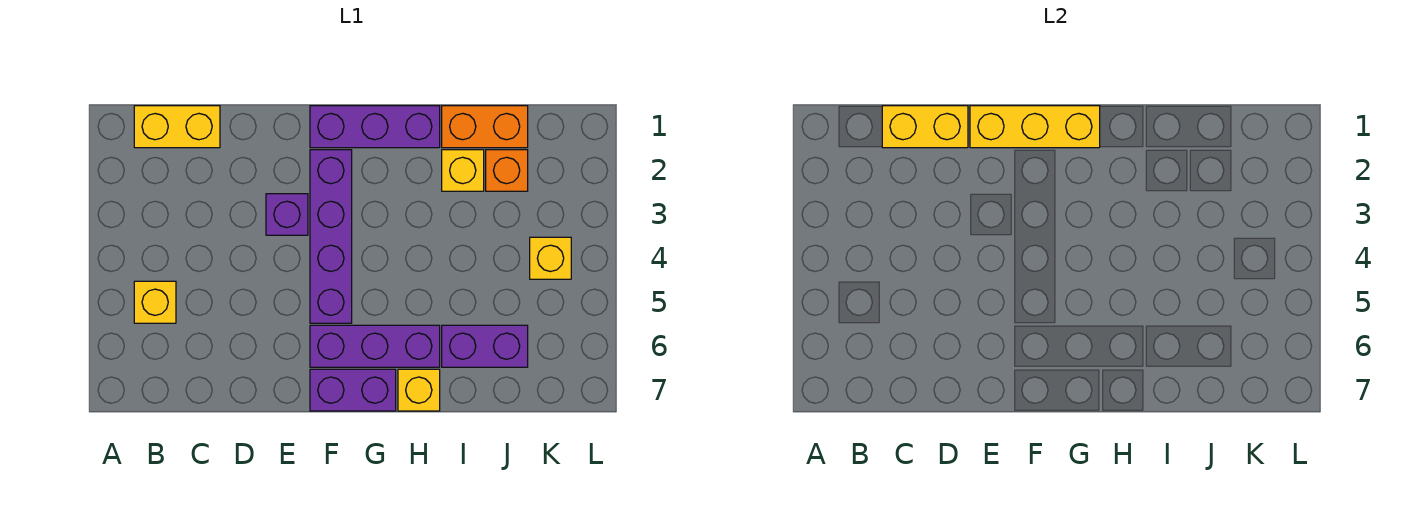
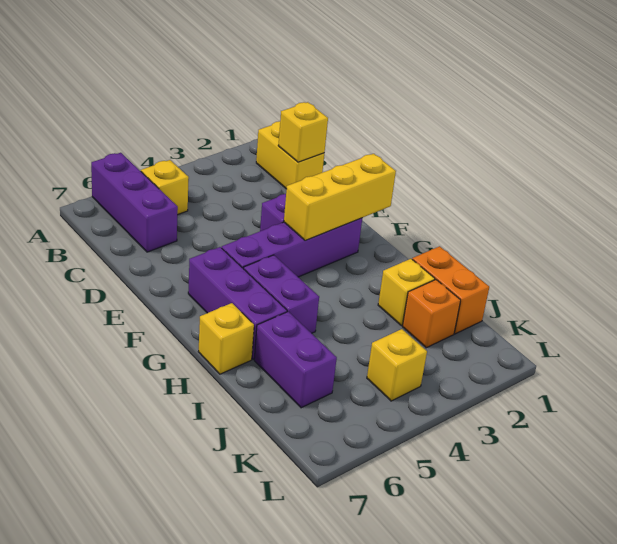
yellow brick C1:D1 level 2 -> yellow brick C1 level 2
yellow brick E1:G1 level 2 -> yellow brick F1:F3 level 2
purple brick F1:H1 level 1 -> purple brick A6:C6 level 1
purple brick F7:G7 level 1 -> purple brick G5:H5 level 1

